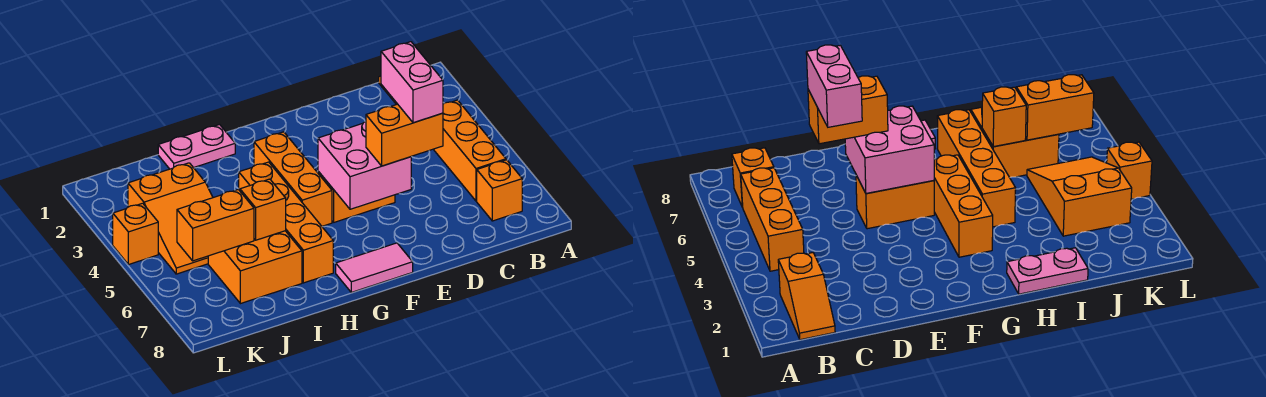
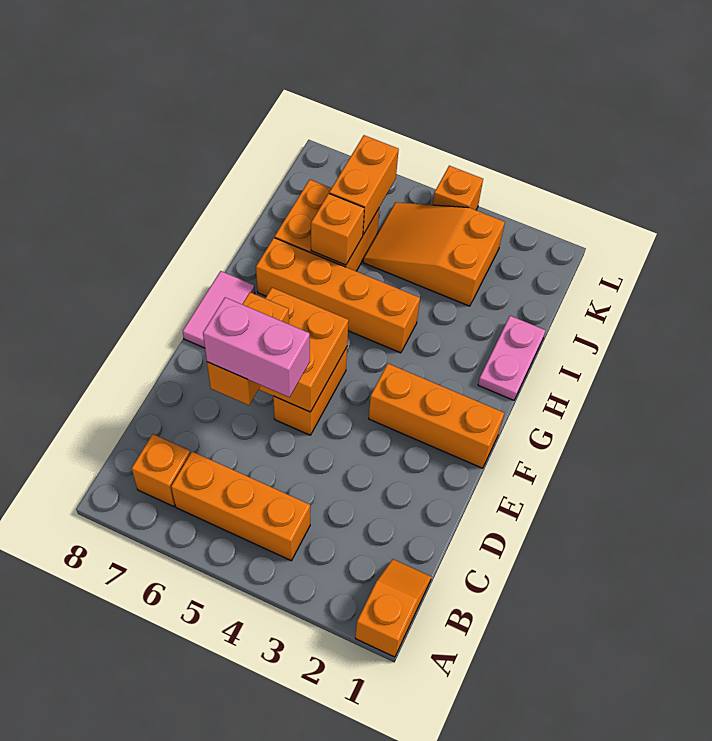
orange slope B1:B2 level 1 top 2 -> orange slope A1:B1 level 1 top A
pink brick E5:F6 level 2 -> orange brick E5:F6 level 2
orange brick G3:G5 level 1 -> orange brick F1:F3 level 1

